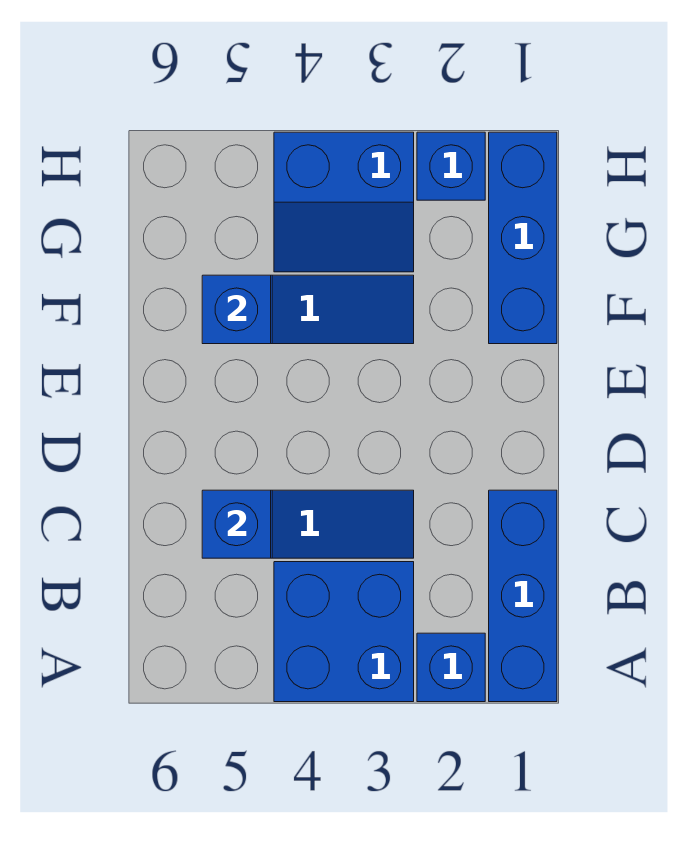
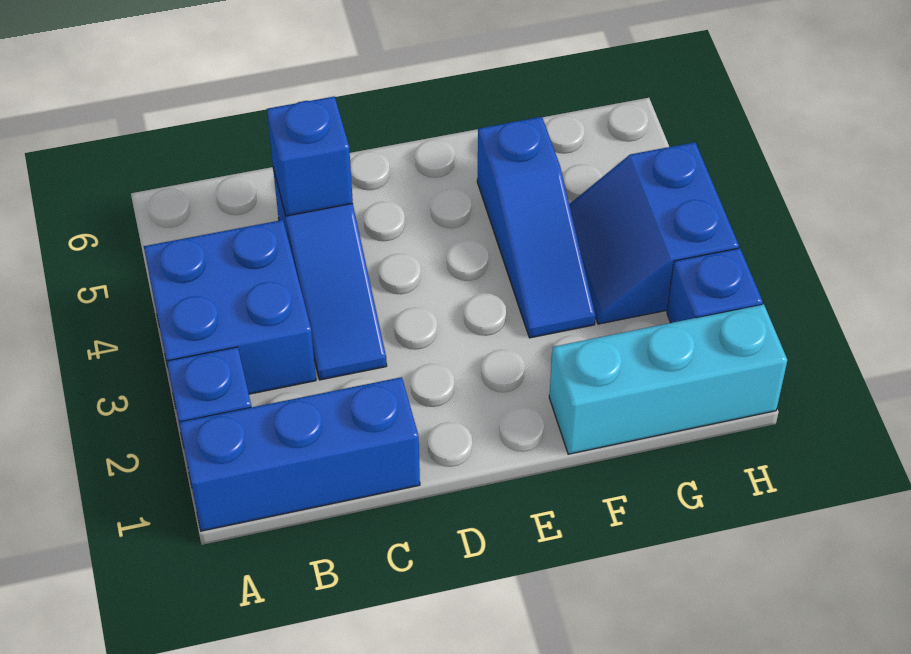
blue brick F1:H1 level 1 -> cyan brick F1:H1 level 1
blue brick F5 level 2 -> none

